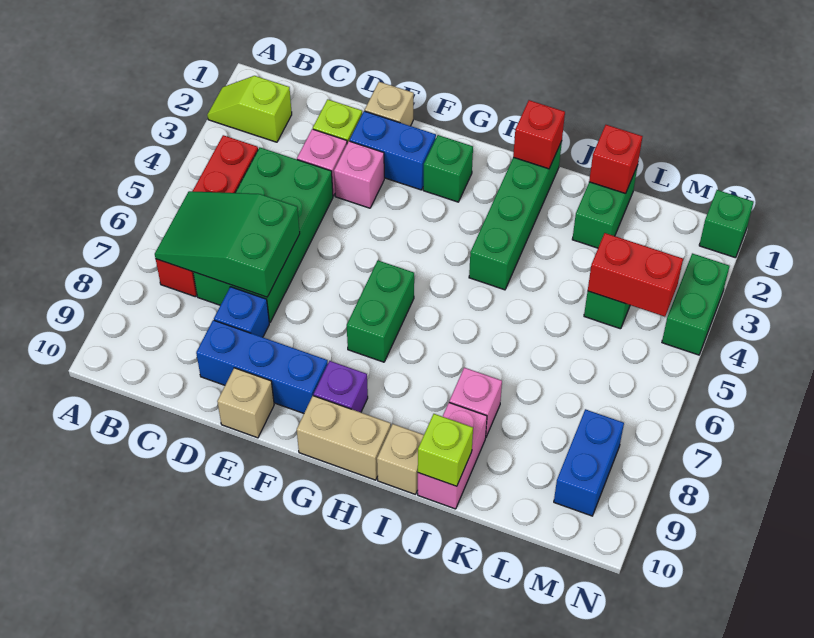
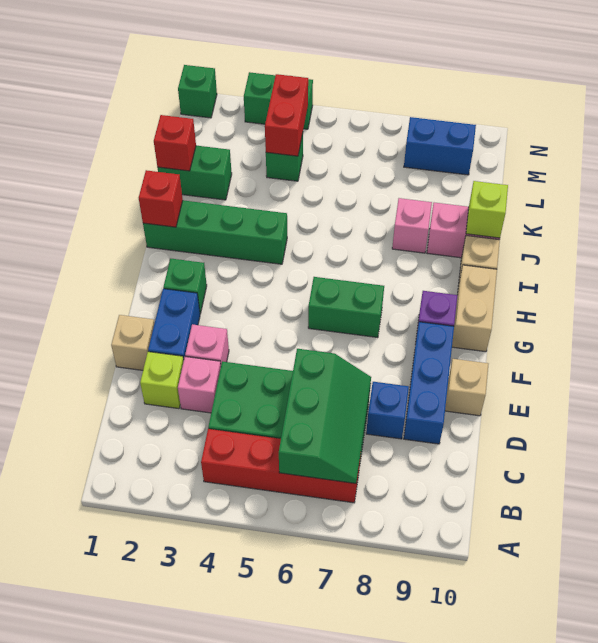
lime slope A2:B2 level 1 top B -> none
green slope B6:D7 level 2 top D -> green slope B6:D7 level 2 top 6

